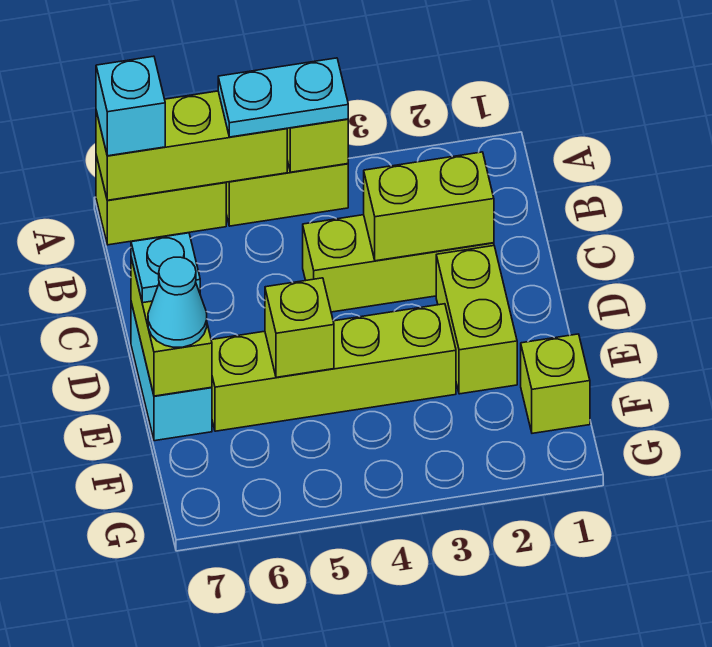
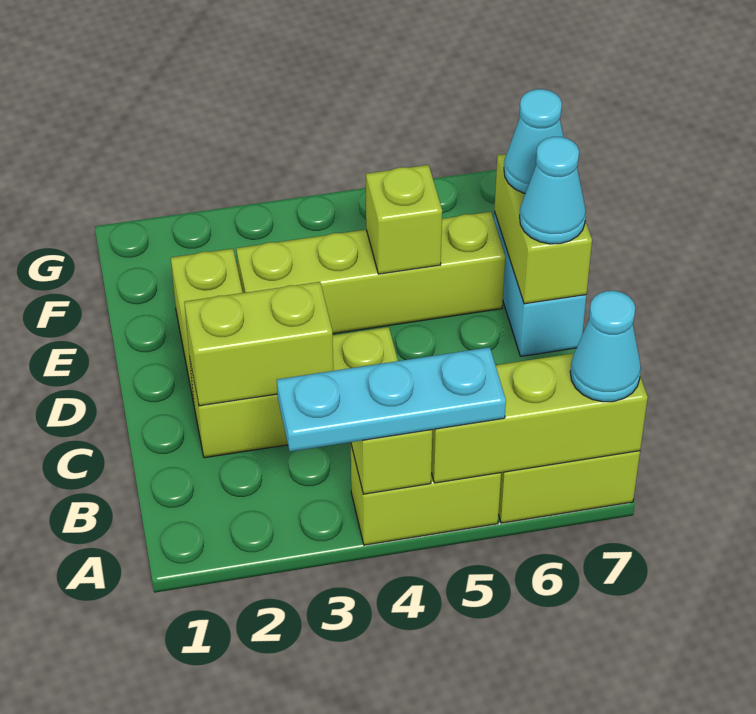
cyan plate A4:A5 level 3 -> cyan plate A3:A5 level 3
cyan brick A7 level 3 -> cyan cone A7 level 3
cyan plate D7 level 3 -> cyan cone D7 level 3
lime brick F1 level 1 -> none

